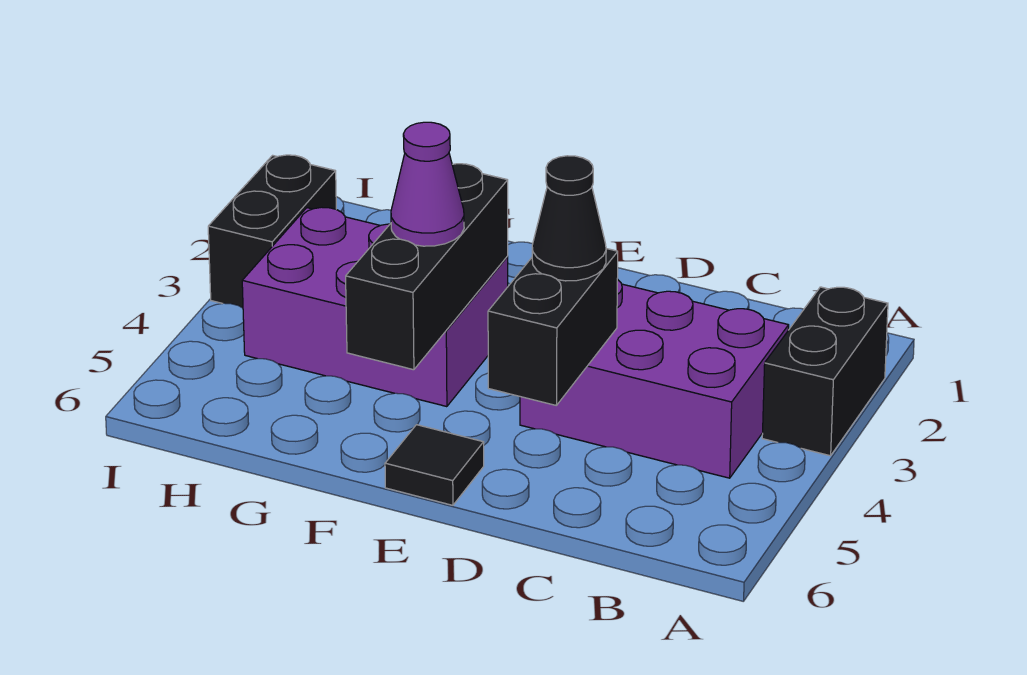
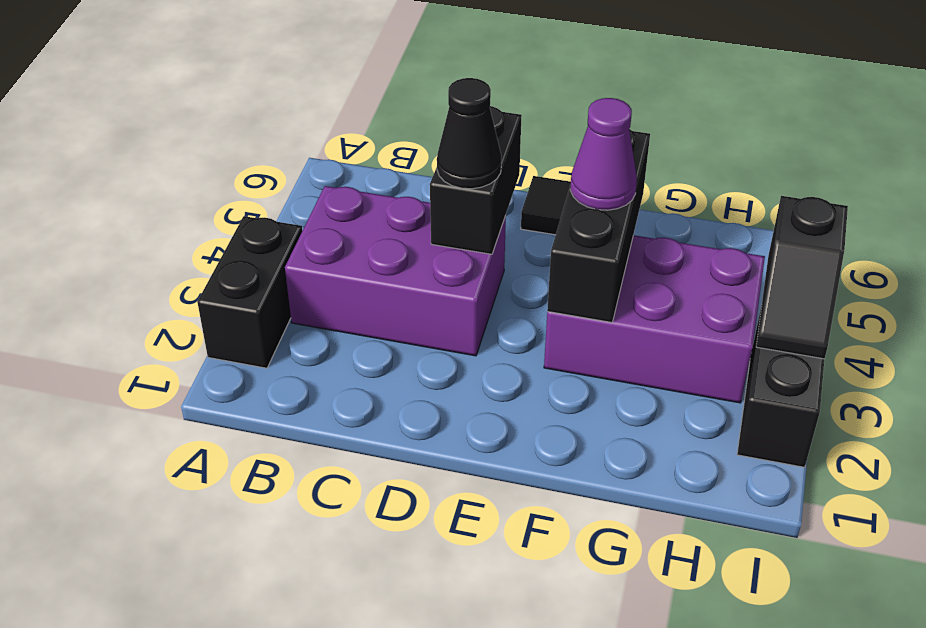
none -> black slope I3:I4 level 2 top 4

